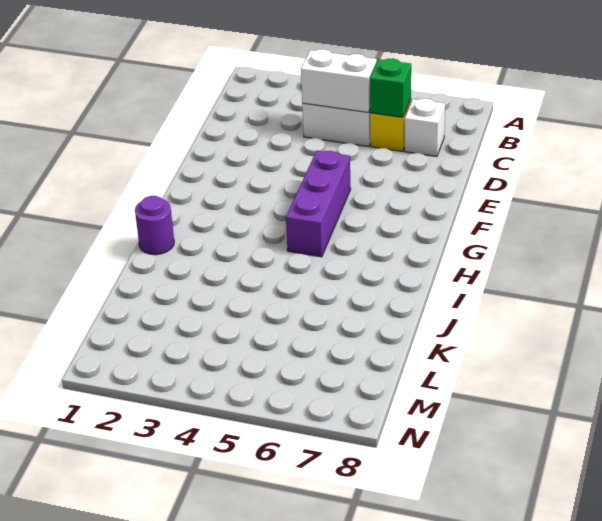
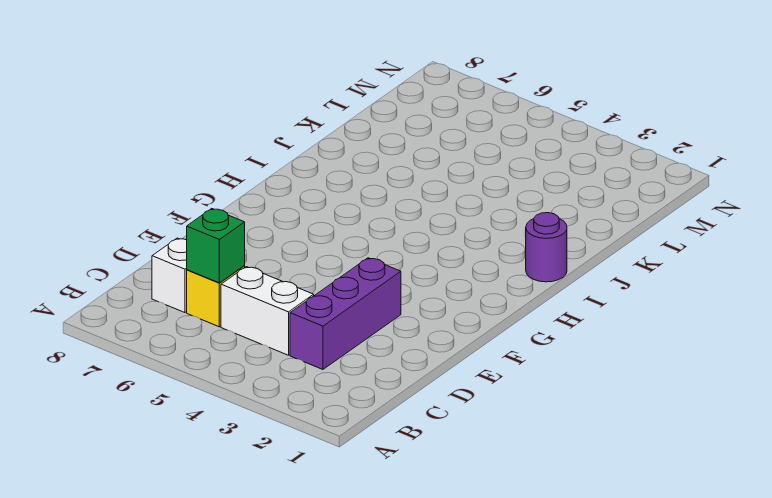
white brick C4:C5 level 2 -> none
purple brick F5:H5 level 1 -> purple brick C3:E3 level 1

